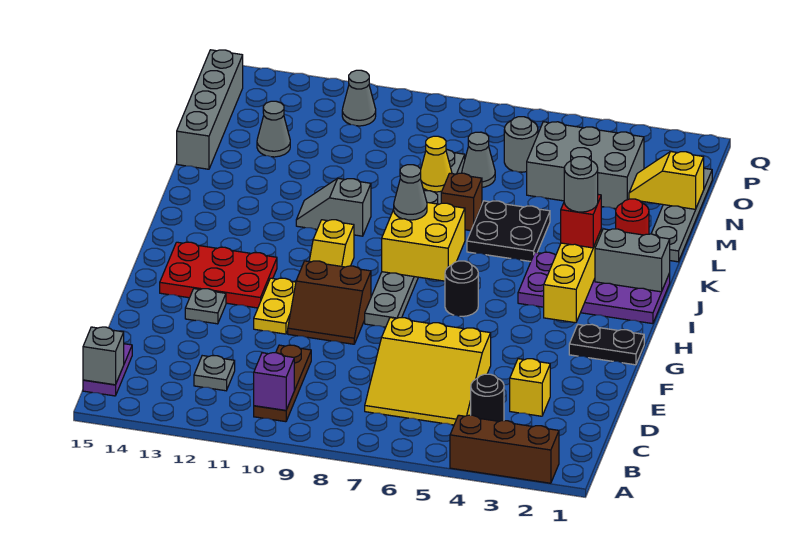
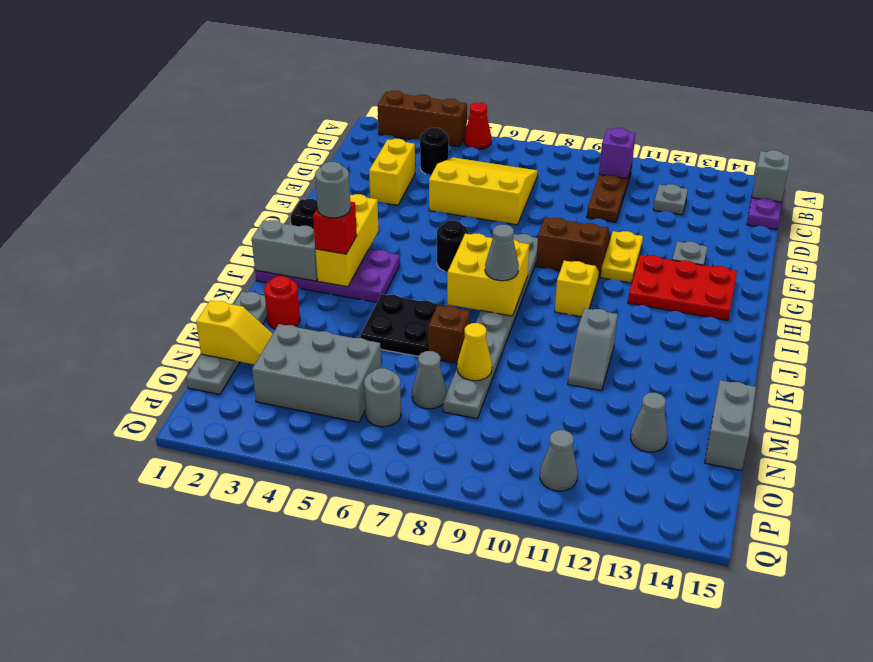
none -> red cone A5 level 1
yellow brick D3 level 1 -> yellow brick D3:E3 level 1
grey slope K10:K11 level 1 top 10 -> grey slope K11:L11 level 1 top K
grey brick M15:P15 level 1 -> grey brick M15:N15 level 1

